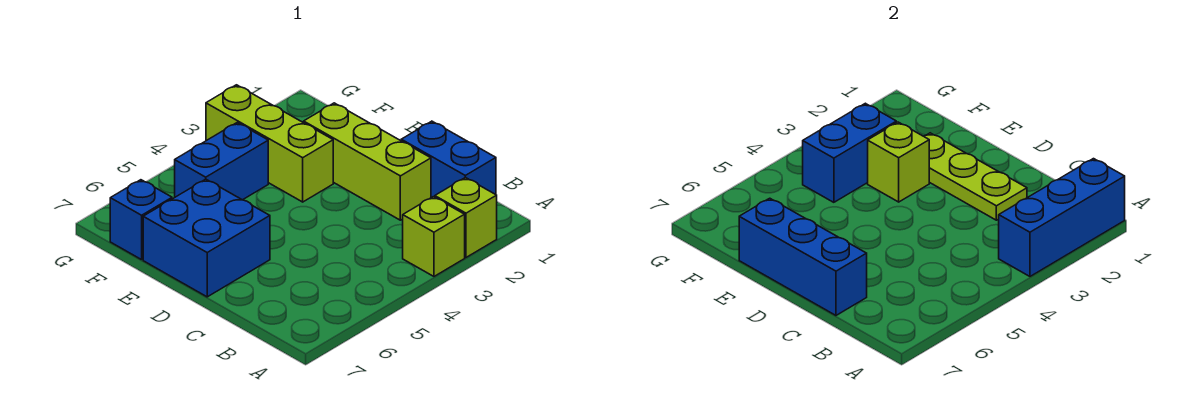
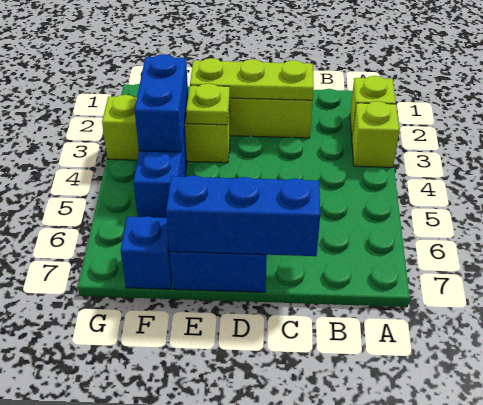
blue brick A1:A3 level 2 -> none
blue brick B1:C1 level 1 -> none
lime brick E3 level 2 -> lime plate E3 level 2

